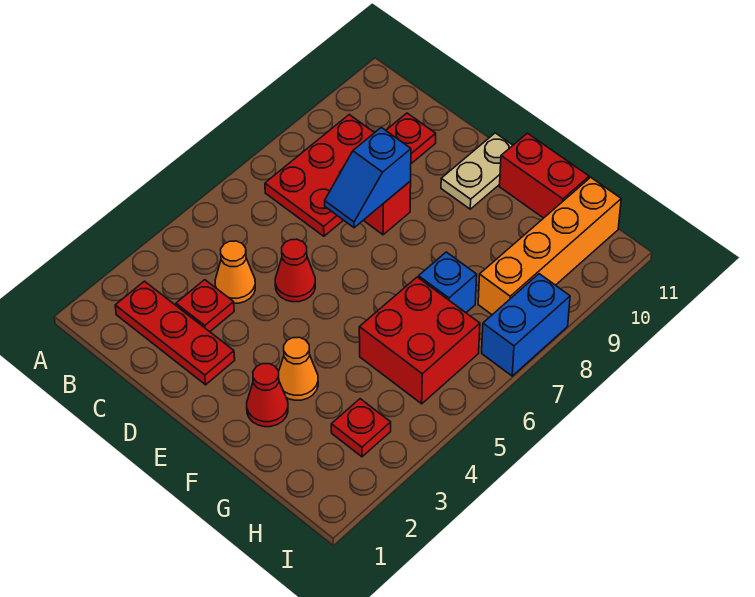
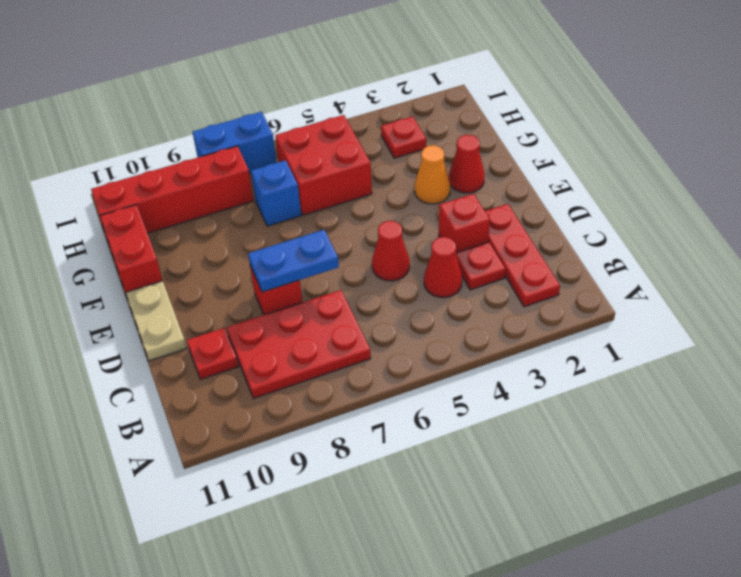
orange cone C4 level 1 -> red cone C4 level 1
none -> red brick D3 level 1
blue slope D7:D8 level 2 top 8 -> blue plate D7:D8 level 2
tan plate E10:E11 level 1 -> tan plate D11:E11 level 1
orange brick H8:H11 level 1 -> red brick H8:H11 level 1

